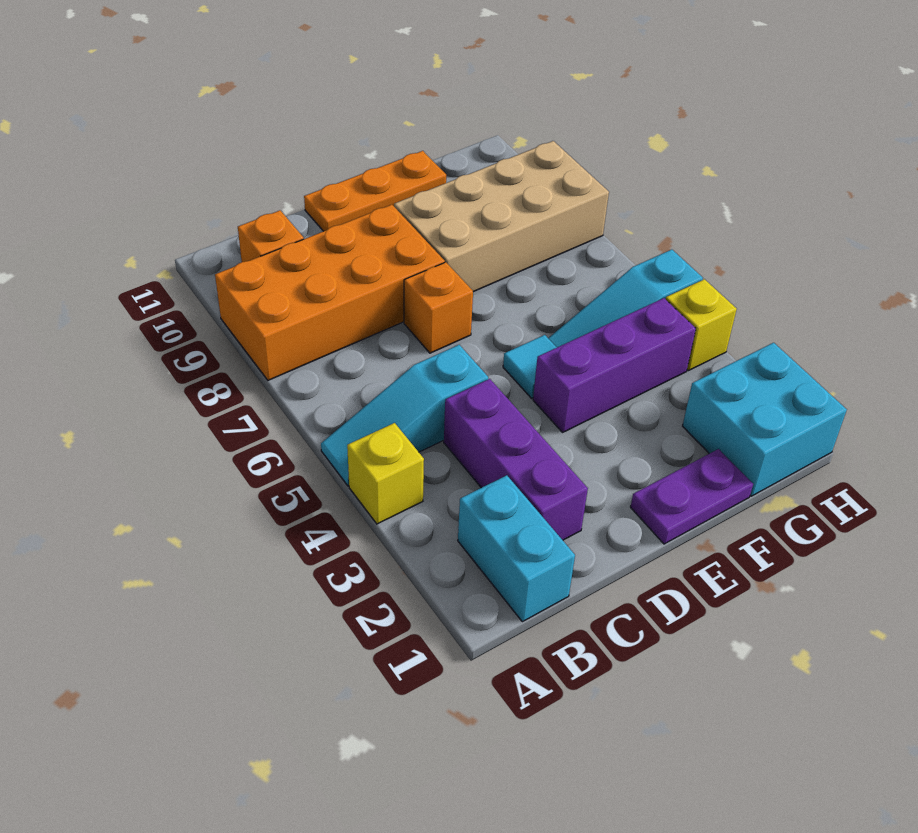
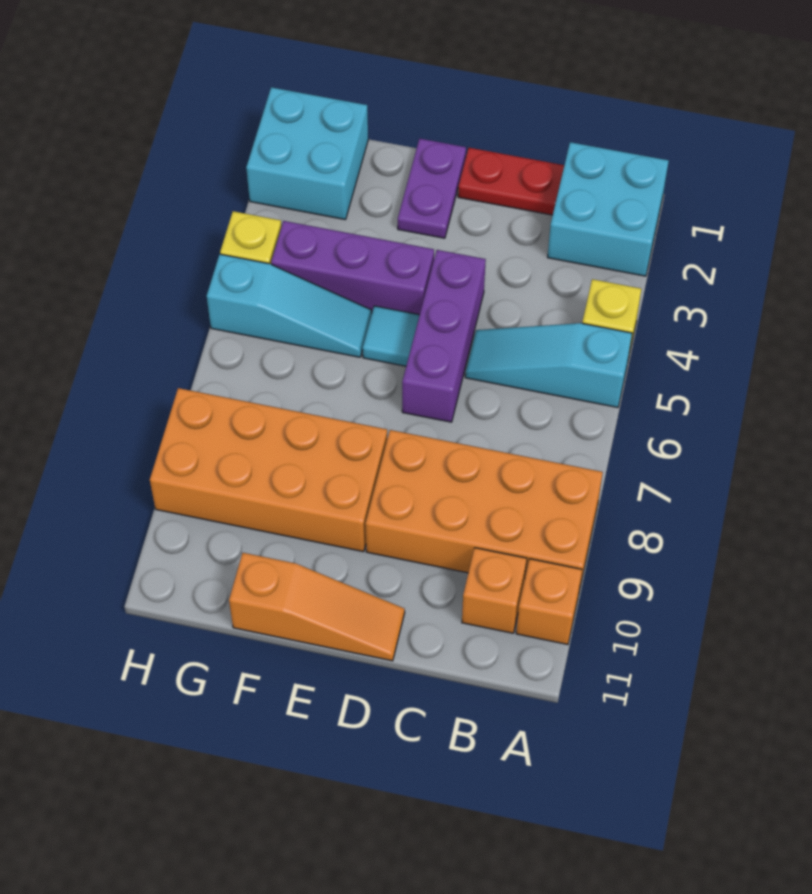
cyan slope A5:C5 level 1 top C -> cyan slope A5:C5 level 1 top A
cyan brick B1:B2 level 1 -> cyan brick A1:B2 level 1
none -> red plate C1:D1 level 1
purple brick C2:C4 level 1 -> purple brick D4:D6 level 1
orange brick D7 level 1 -> orange brick A10 level 1
orange plate D11:F11 level 1 -> orange slope D11:F11 level 1 top F
purple plate E1:F1 level 1 -> purple plate E1:E2 level 1
tan brick E8:H9 level 1 -> orange brick E8:H9 level 1

